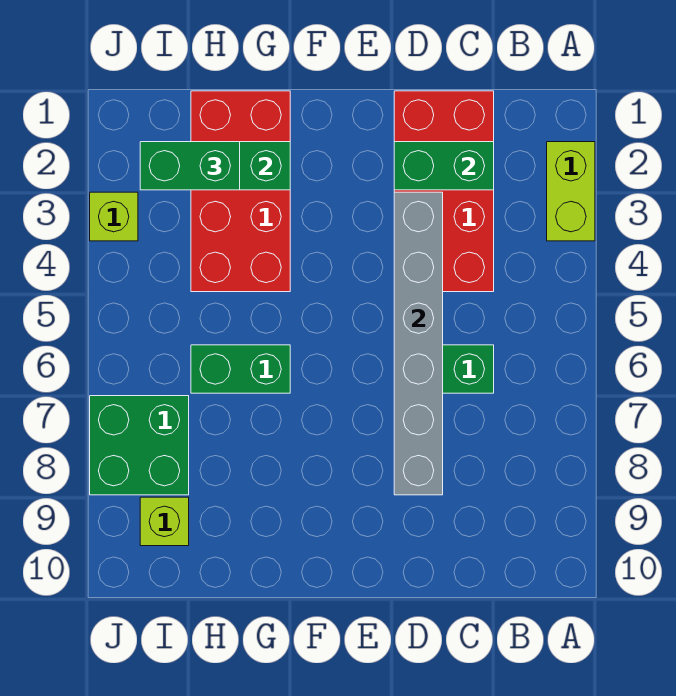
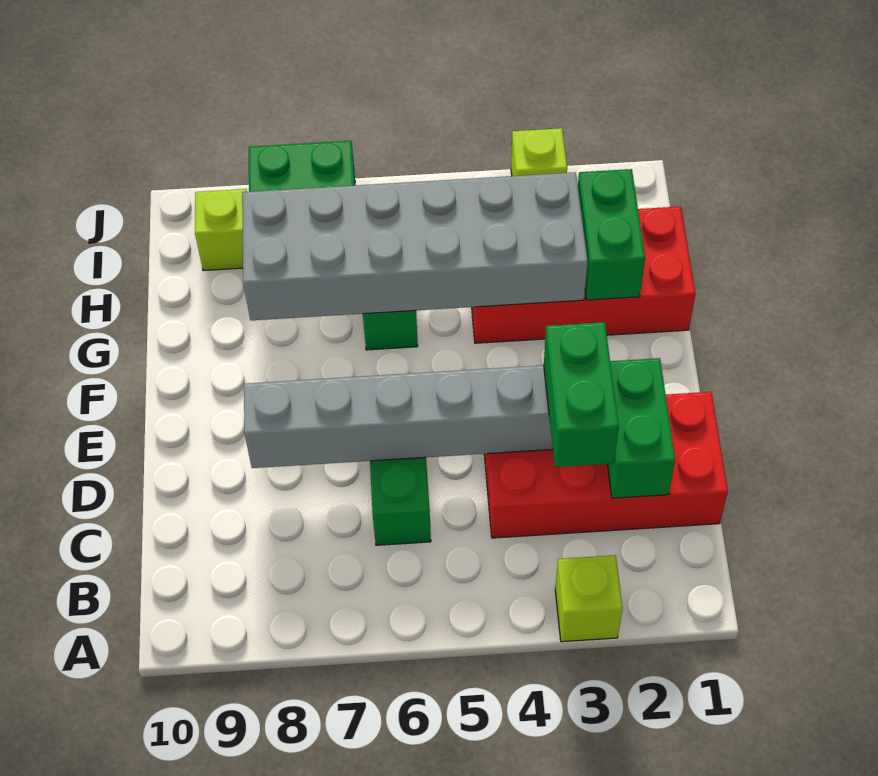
lime brick A2:A3 level 1 -> lime brick A3 level 1
none -> grey brick G3:H8 level 2
green brick H2:I2 level 3 -> green brick C3:D3 level 3

